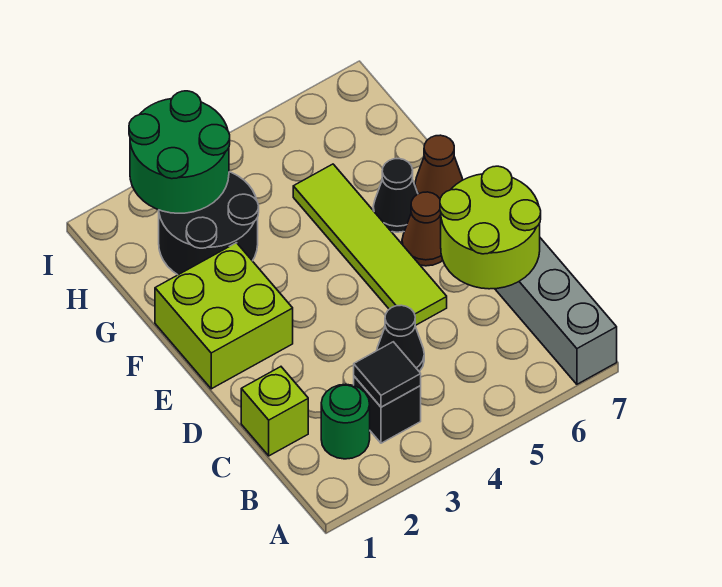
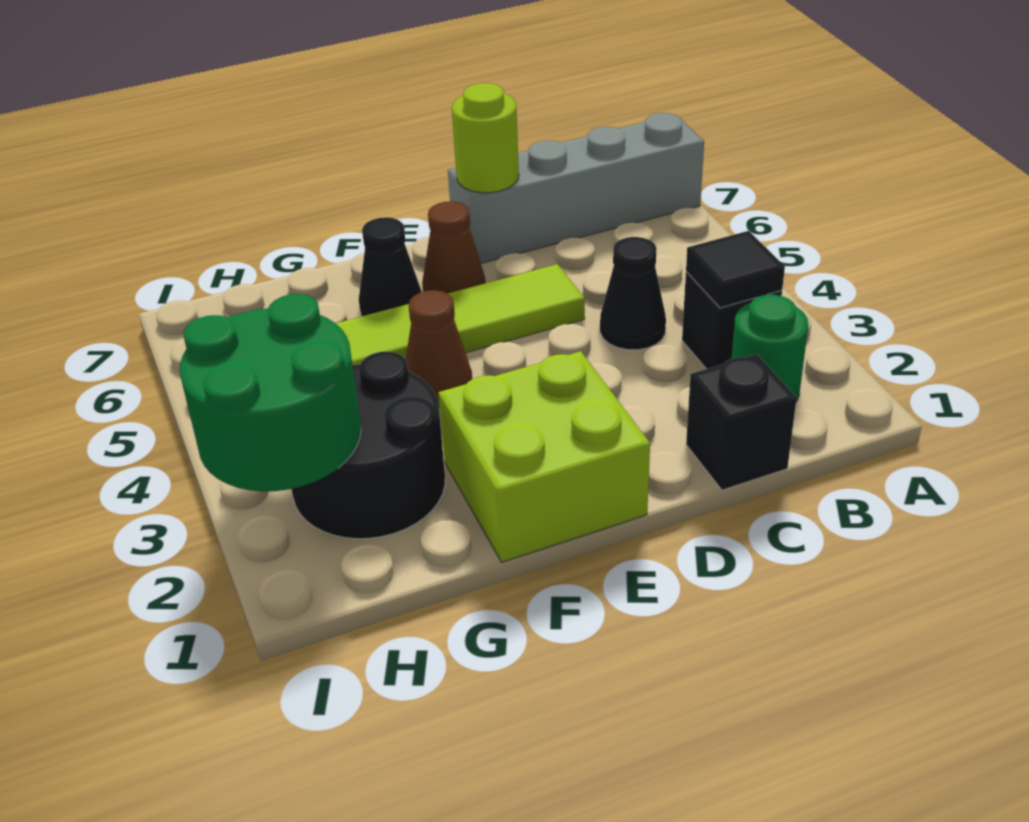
lime brick C1 level 1 -> black brick C1 level 1
lime round brick C6:D7 level 2 -> lime round brick D7 level 2
brown cone F7 level 1 -> brown cone F4 level 1

